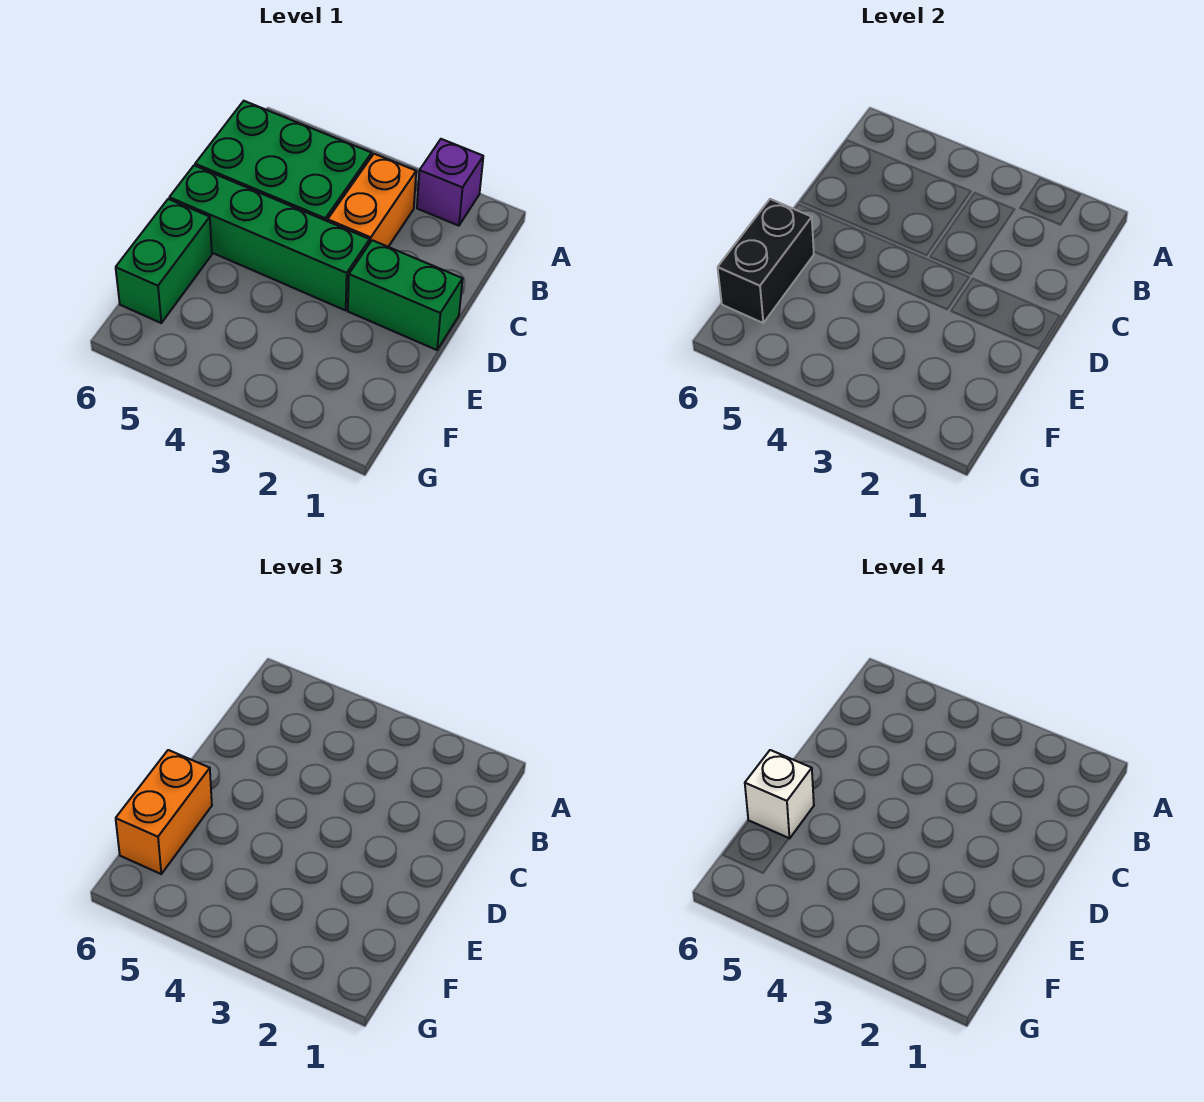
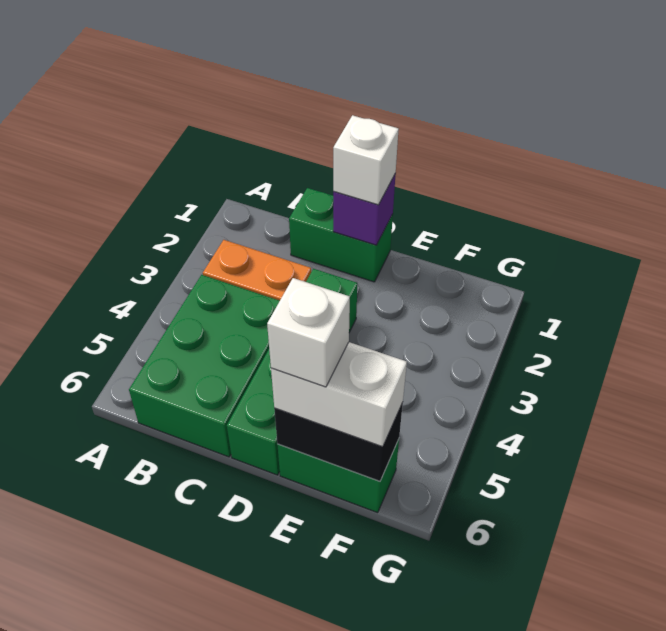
purple brick A2 level 1 -> purple brick D1 level 2
green brick D1:D2 level 1 -> green brick C1:D1 level 1
none -> white brick D1 level 3
orange brick E6:F6 level 3 -> white brick E6:F6 level 3

